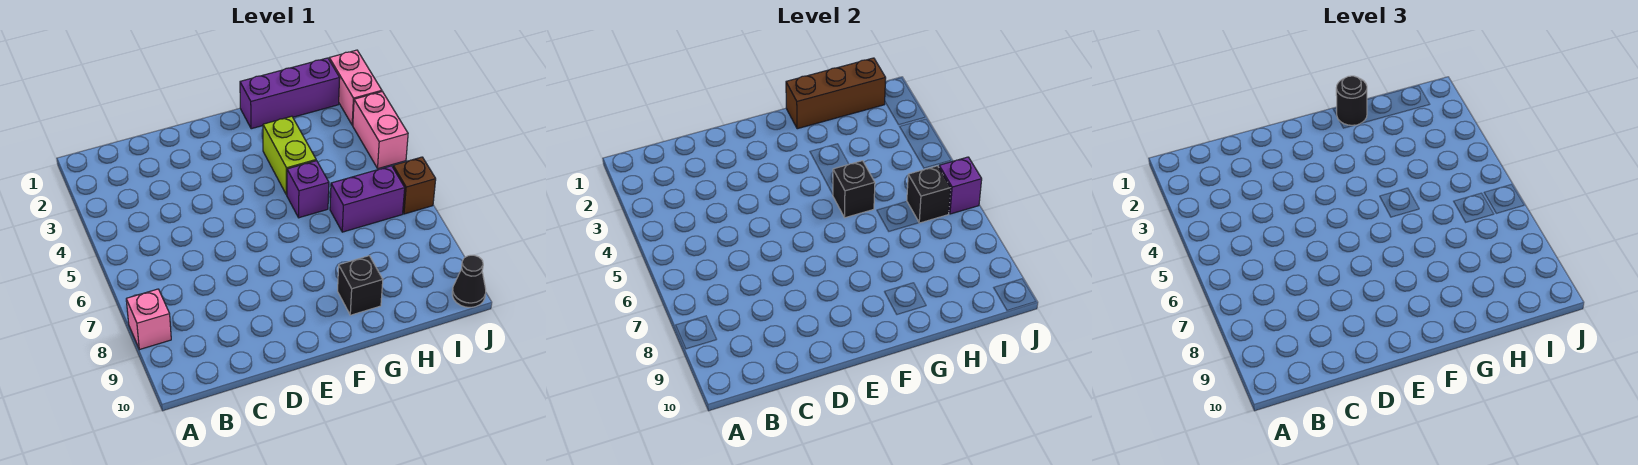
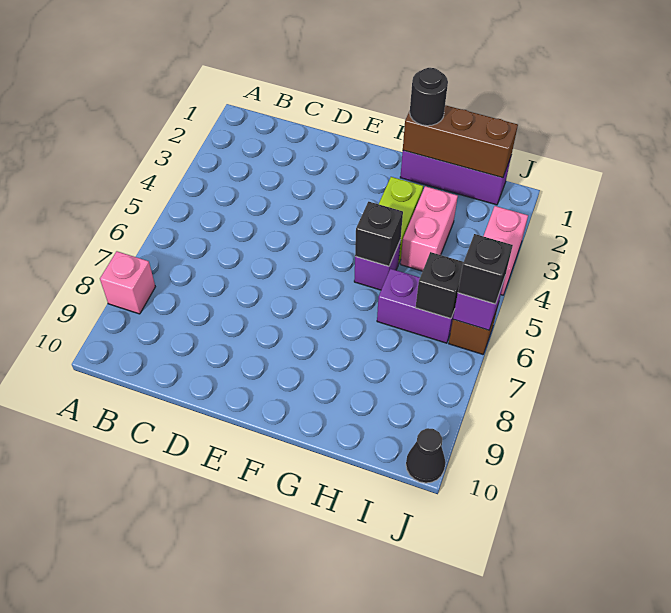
black brick G9 level 1 -> black brick J6 level 3
pink brick J1:J2 level 1 -> pink brick H3:H4 level 1

